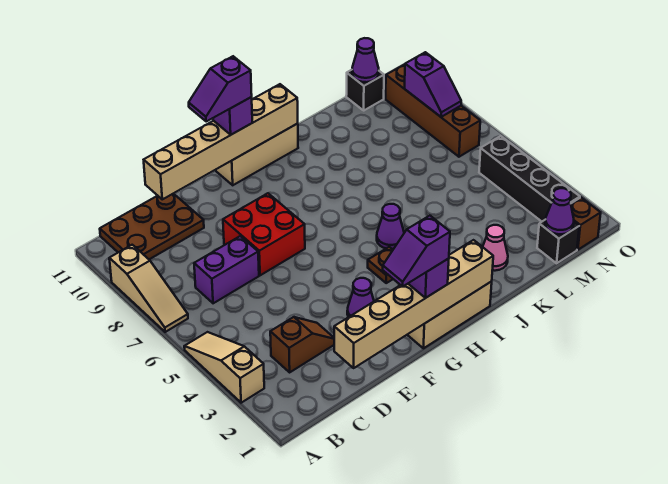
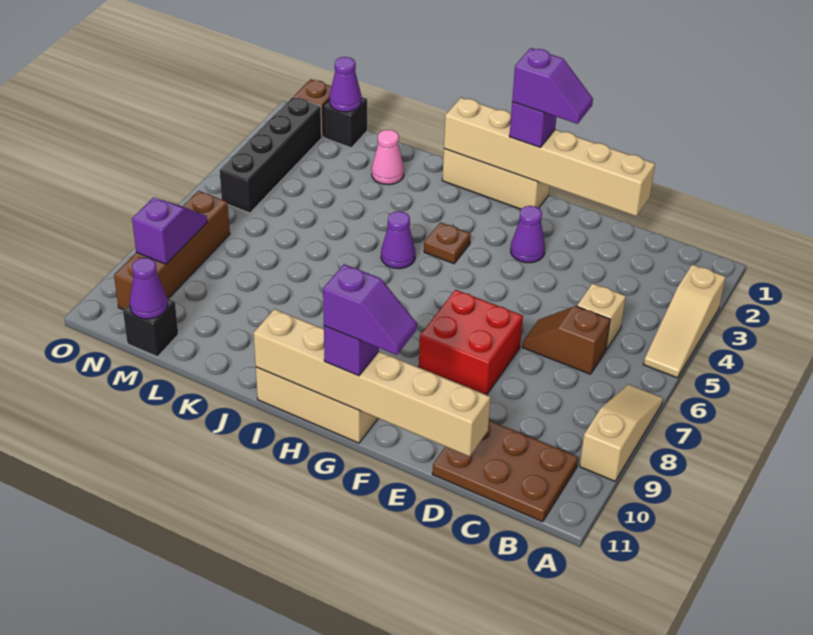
brown slope C3:D3 level 1 top C -> brown slope C6:D6 level 1 top C
none -> tan brick C5 level 1
purple brick C7:D7 level 1 -> none

